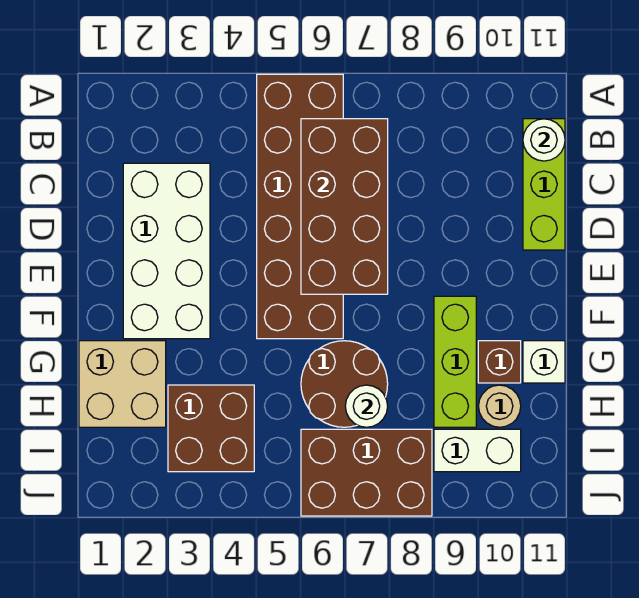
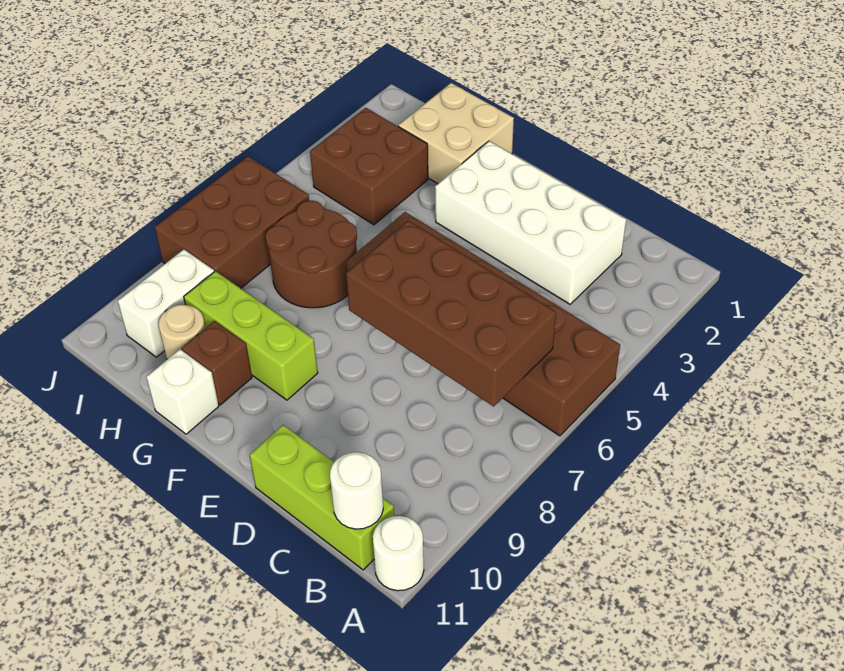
white round brick H7 level 2 -> white round brick A11 level 1

